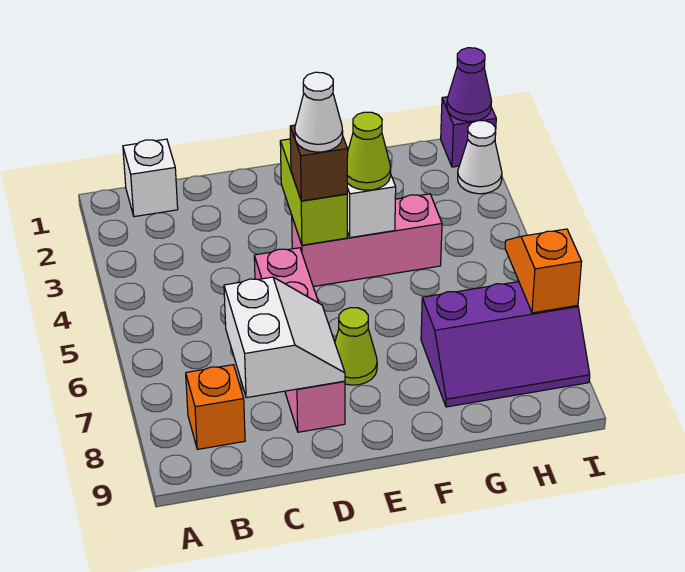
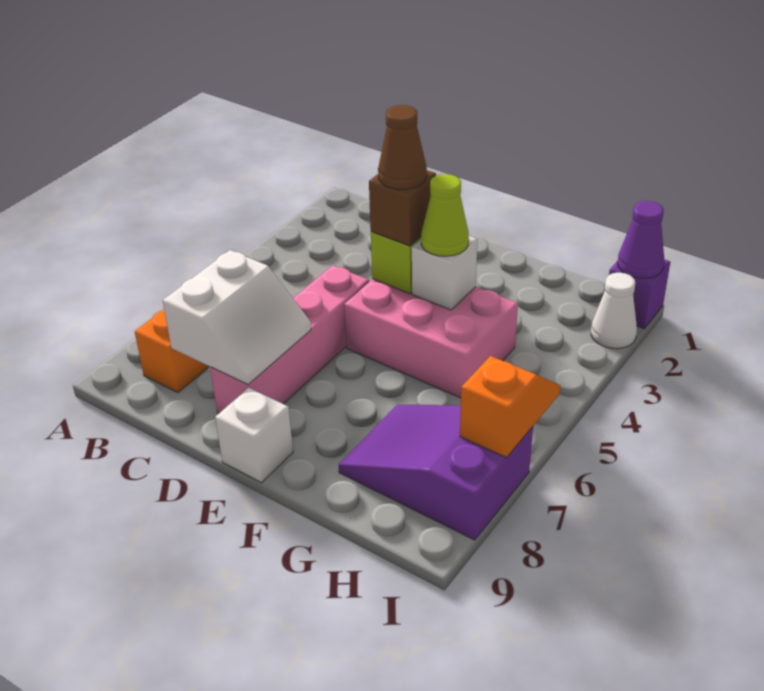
white brick B1 level 1 -> white brick E9 level 1
pink brick E4:G4 level 1 -> pink brick E4:G5 level 1
white cone E4 level 4 -> brown cone E4 level 4
lime cone E7 level 1 -> none
purple slope G7:I8 level 1 top 7 -> purple slope G7:I8 level 1 top I

